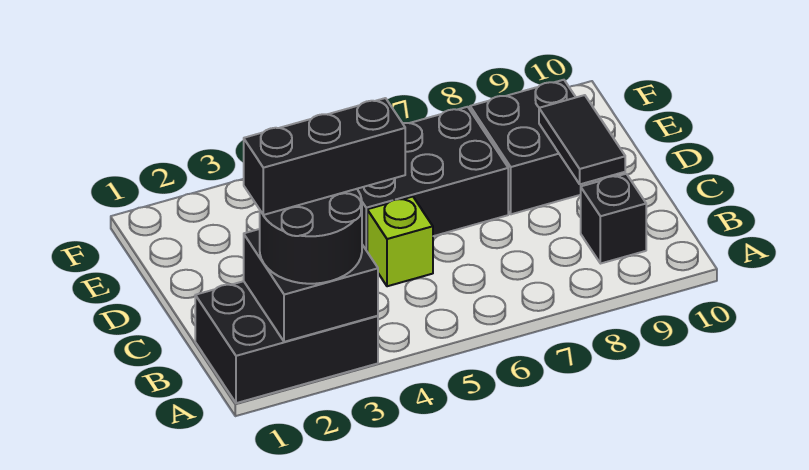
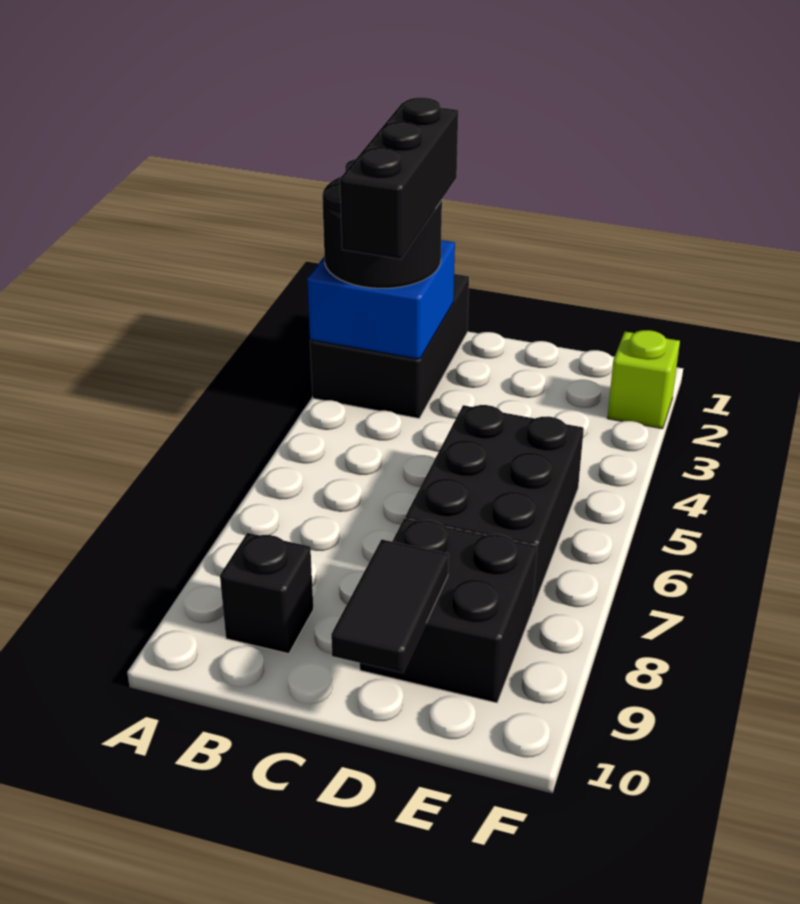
black brick A2:B3 level 2 -> blue brick A2:B3 level 2
lime brick C5 level 1 -> lime brick F2 level 1
black tile C9:D9 level 2 -> black tile D9:D10 level 2

